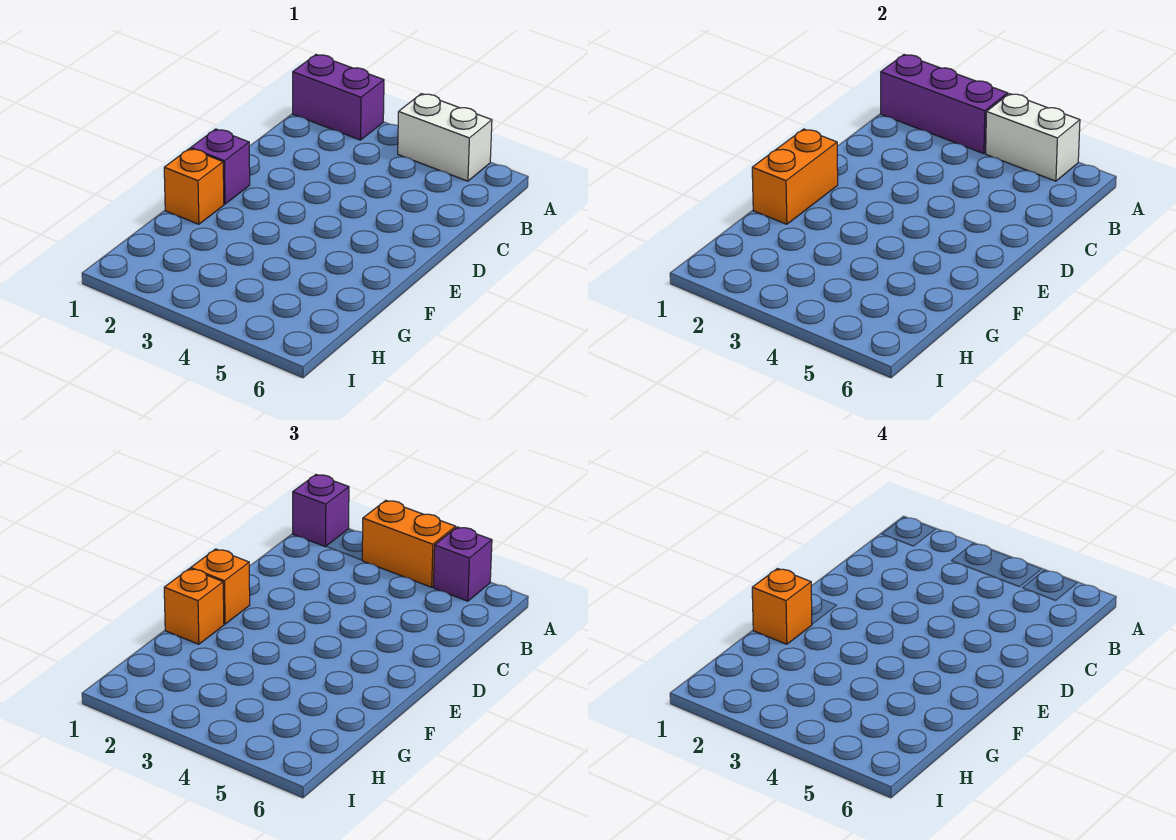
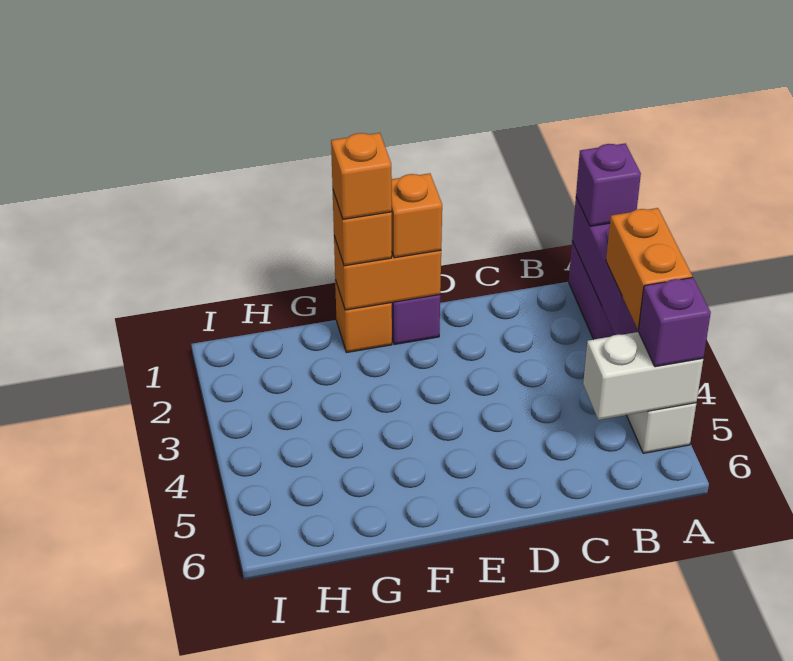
white brick A4:A5 level 2 -> white brick A5:B5 level 2

